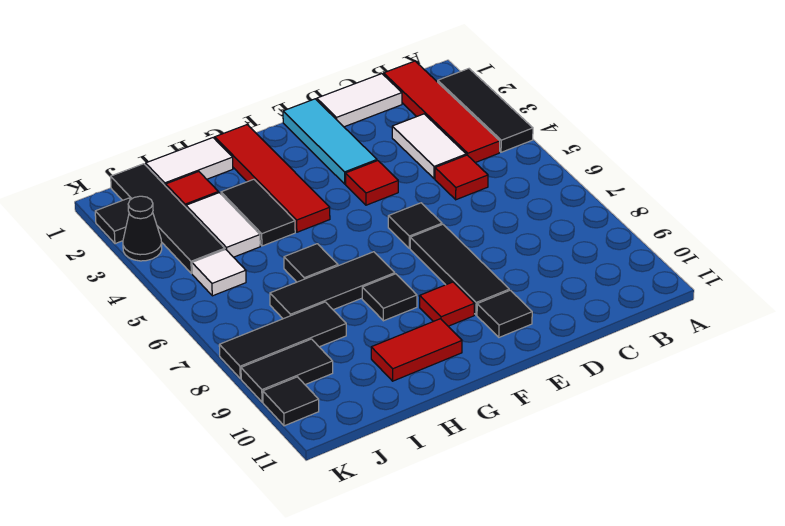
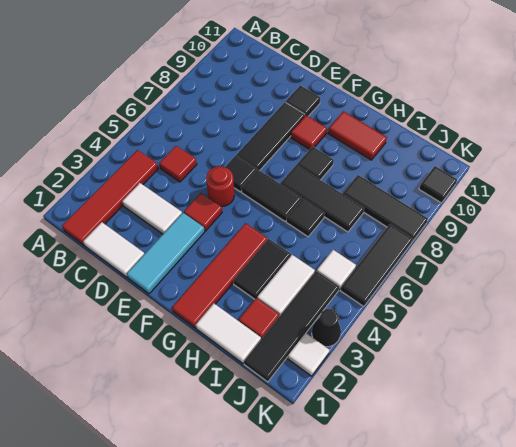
black tile A2:A4 level 1 -> black tile K5:K7 level 1
white tile C3:C4 level 1 -> white tile C3:D3 level 1
none -> red round brick E5 level 1
black tile J9:K9 level 1 -> black tile F6:G6 level 1
black tile K2 level 1 -> white tile K2 level 1

